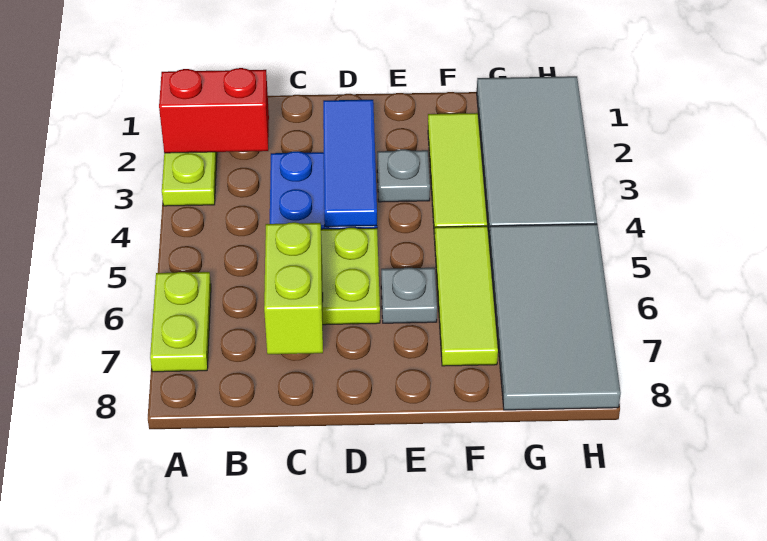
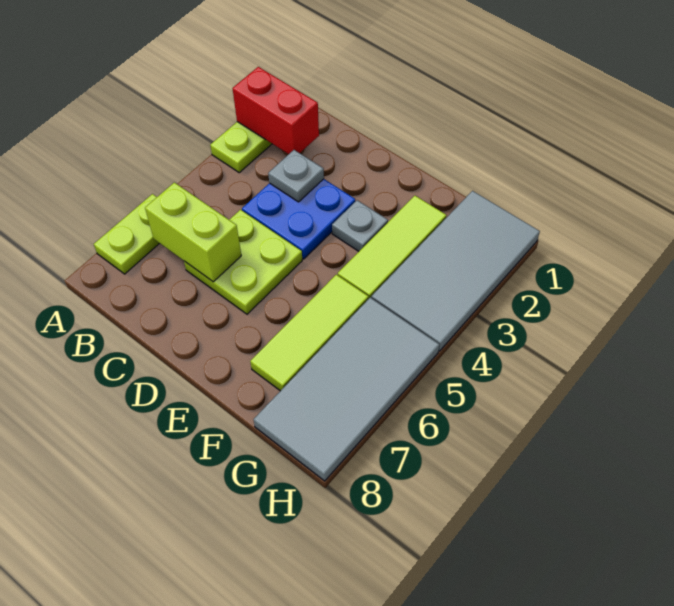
lime brick C6:C7 level 2 -> lime brick B6:C6 level 2
blue tile D2:D4 level 2 -> none
grey plate E6 level 1 -> grey plate C3 level 2

